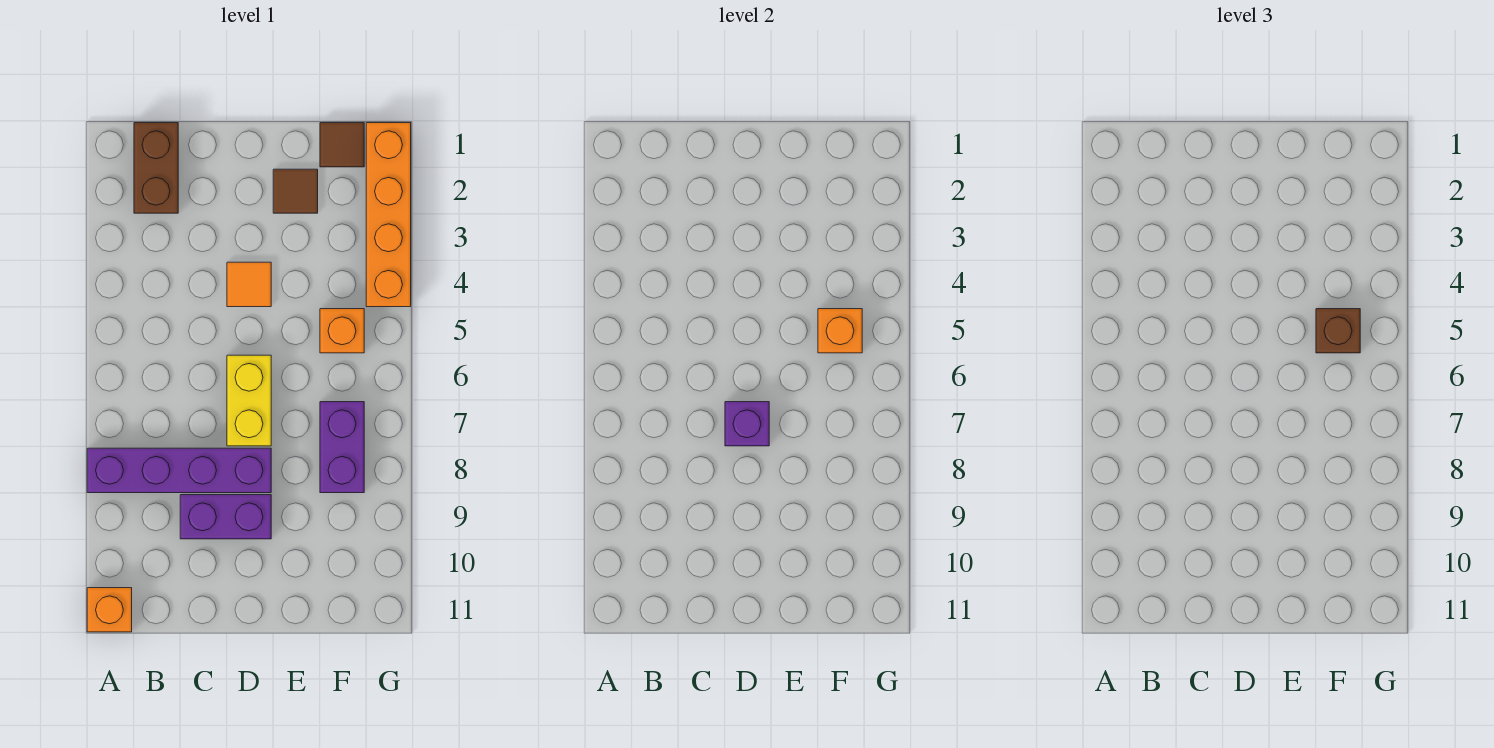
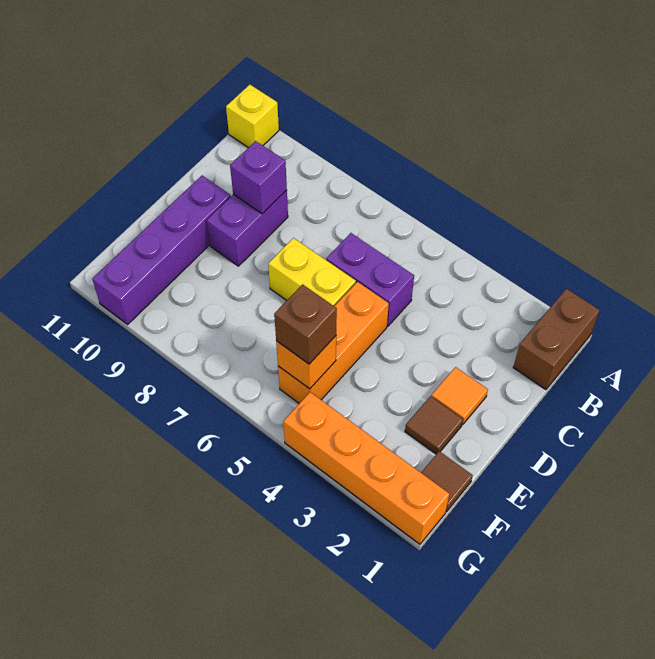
purple brick A8:D8 level 1 -> purple brick D10:G10 level 1
orange brick A11 level 1 -> yellow brick A11 level 1
brown brick B1:B2 level 1 -> brown brick A1:B1 level 1
orange tile D4 level 1 -> orange tile D2 level 1
purple brick D7 level 2 -> purple brick C9 level 2
orange brick F5 level 1 -> orange brick D5:F5 level 1
purple brick F7:F8 level 1 -> purple brick C5:C6 level 1

